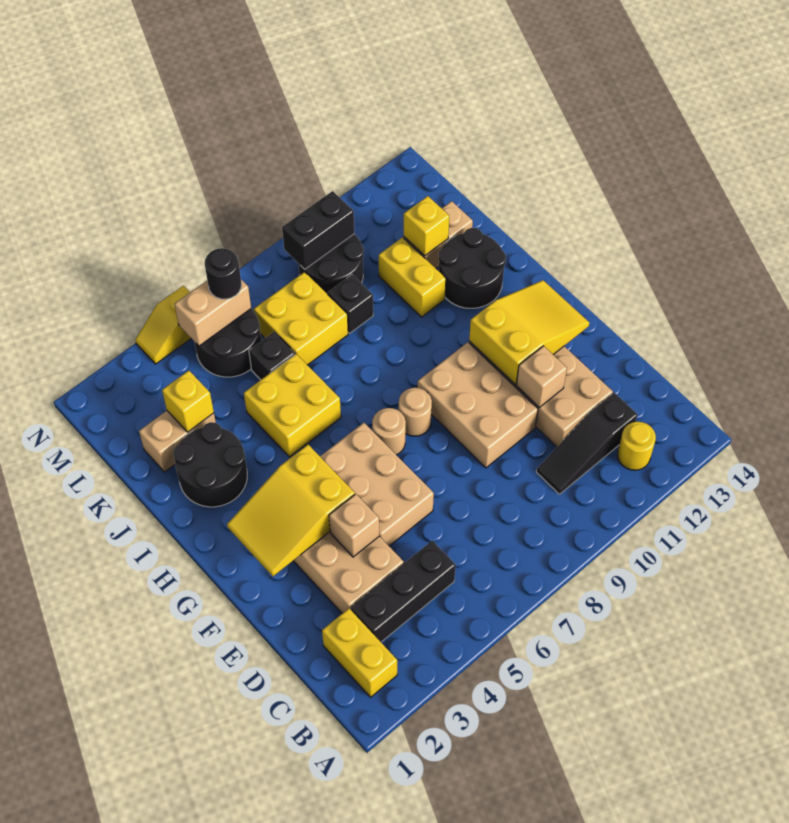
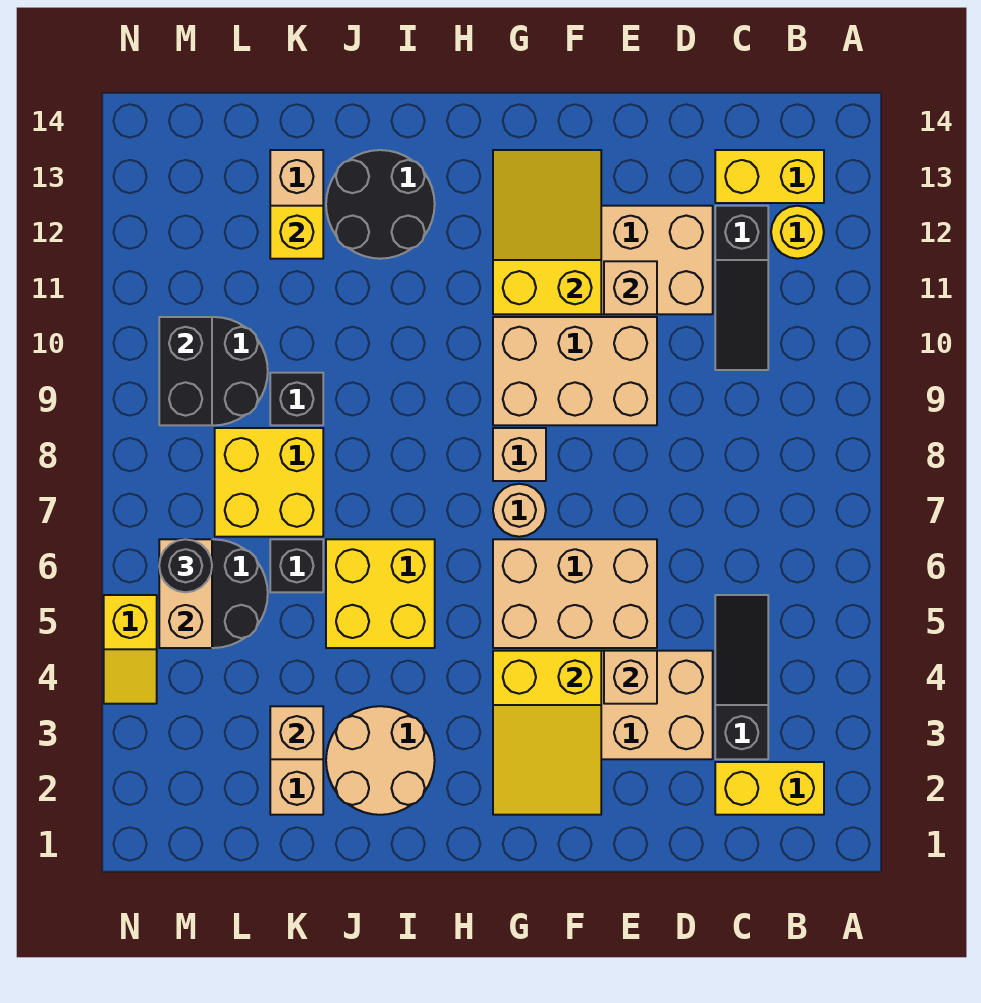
black brick C3:C5 level 1 -> black slope C3:C5 level 1 top 3
tan round brick G8 level 1 -> tan brick G8 level 1
black round brick I2:J3 level 1 -> tan round brick I2:J3 level 1
yellow brick J11:K11 level 1 -> yellow brick B13:C13 level 1
yellow brick K3 level 2 -> tan brick K3 level 2

